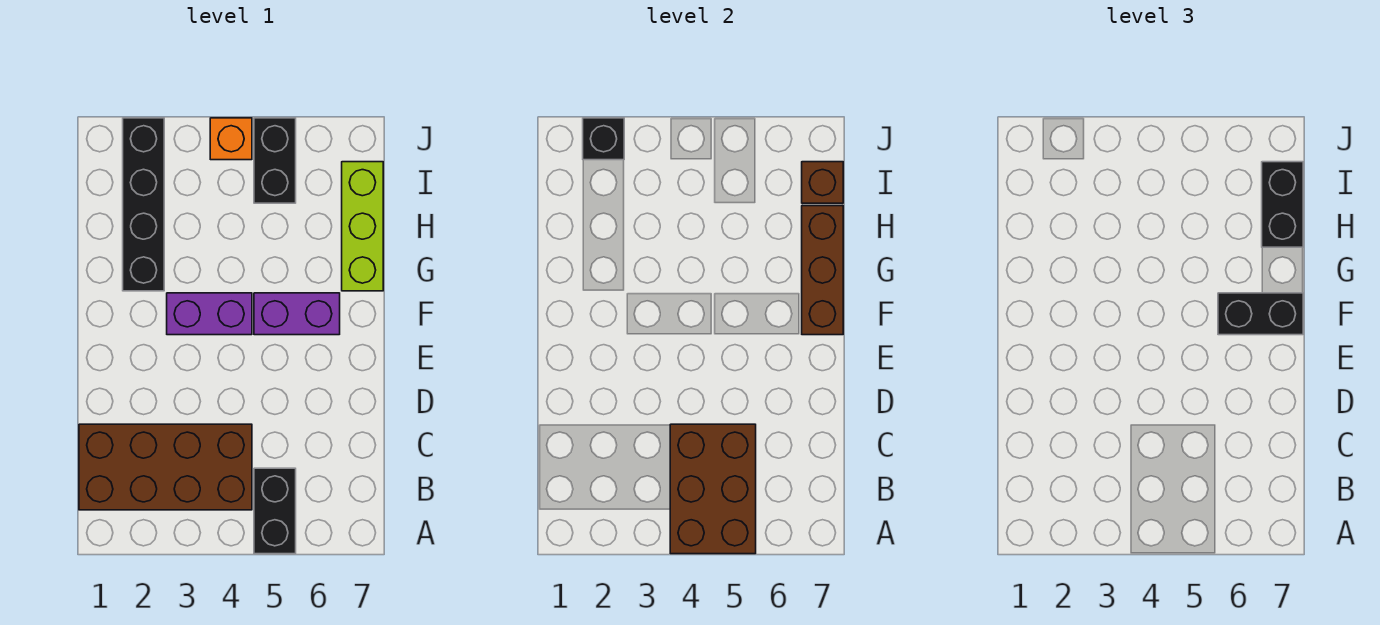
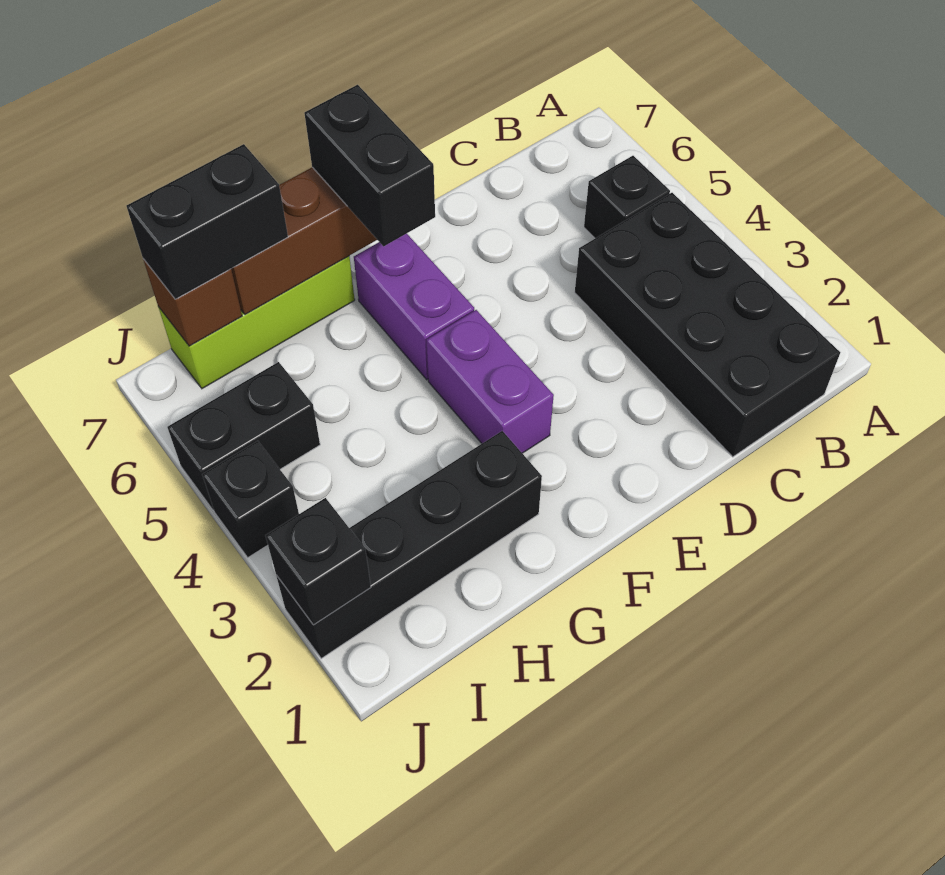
brown brick A4:C5 level 2 -> none
black brick A5:B5 level 1 -> black brick B5 level 1
brown brick B1:C4 level 1 -> black brick B1:C4 level 1
orange brick J4 level 1 -> black brick J4 level 1

